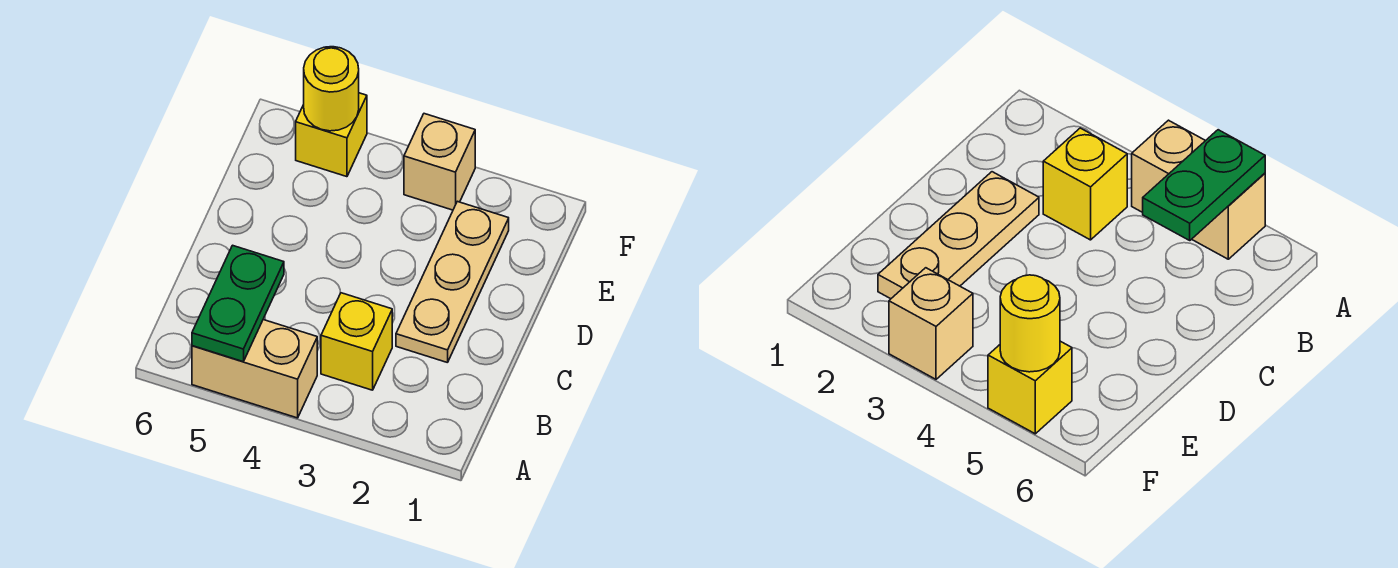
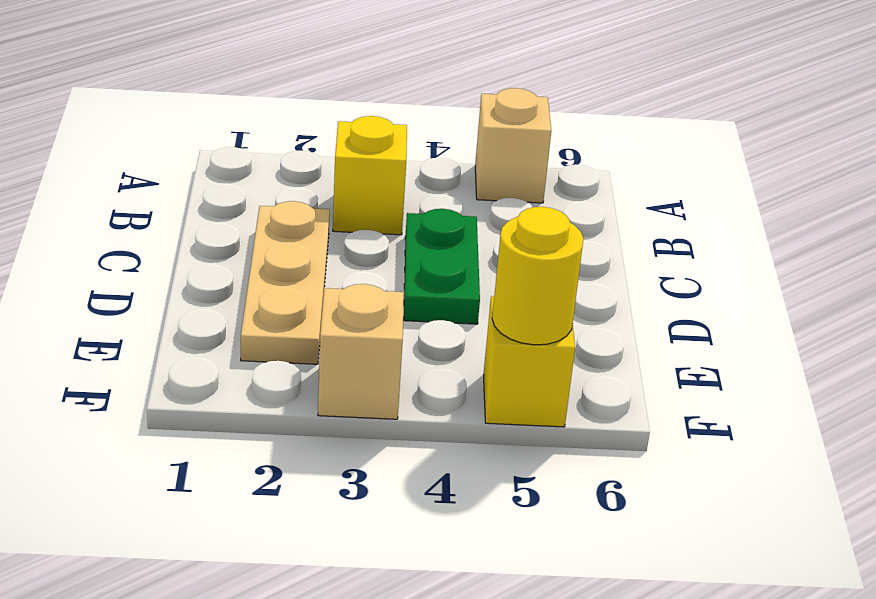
tan brick A4:A5 level 1 -> tan brick A5 level 1
green plate A5:B5 level 2 -> green plate C4:D4 level 1

